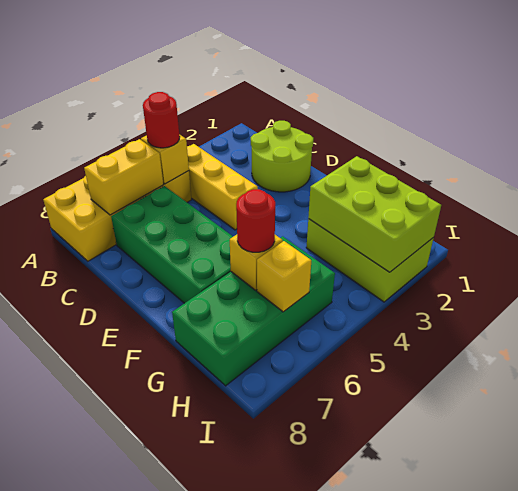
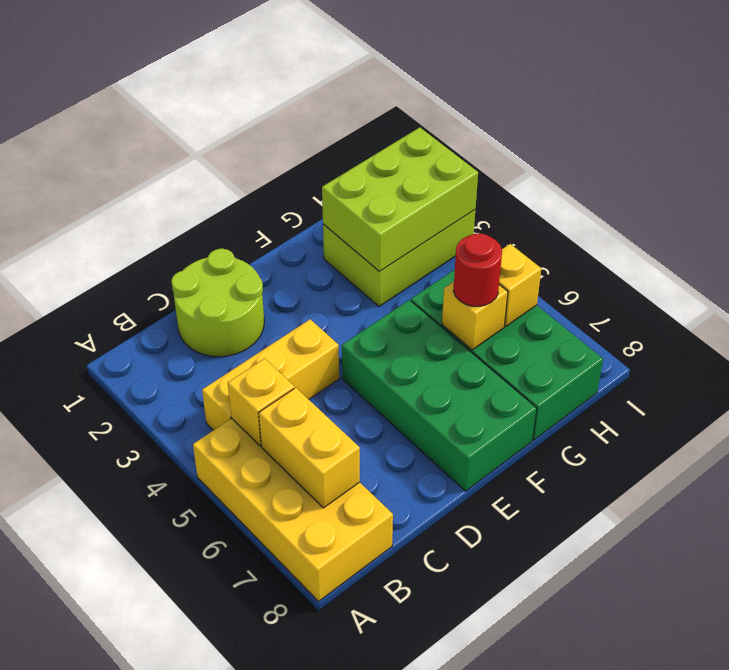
red round brick B5 level 3 -> none
green brick C6:F7 level 1 -> green brick E5:F8 level 1

